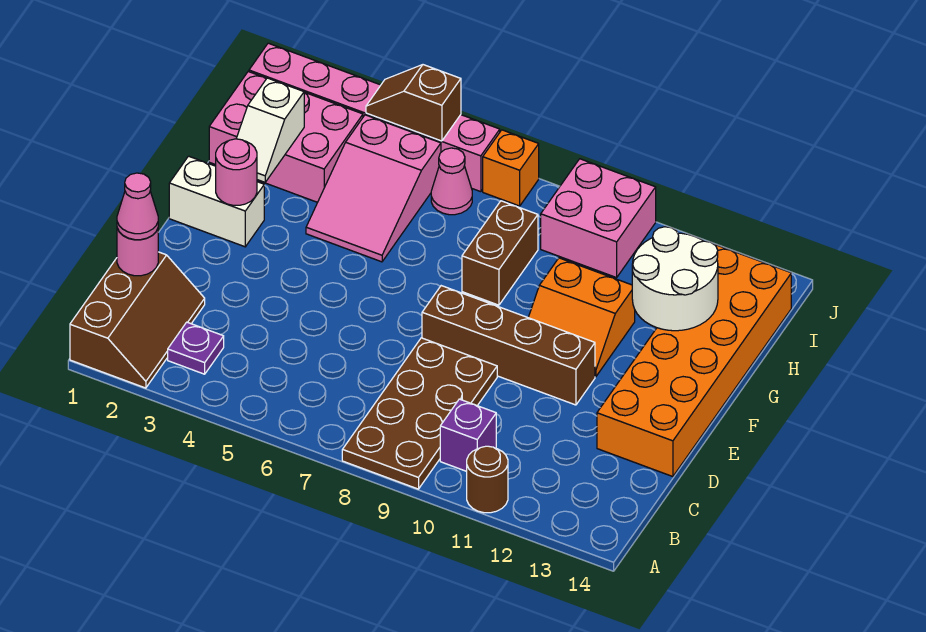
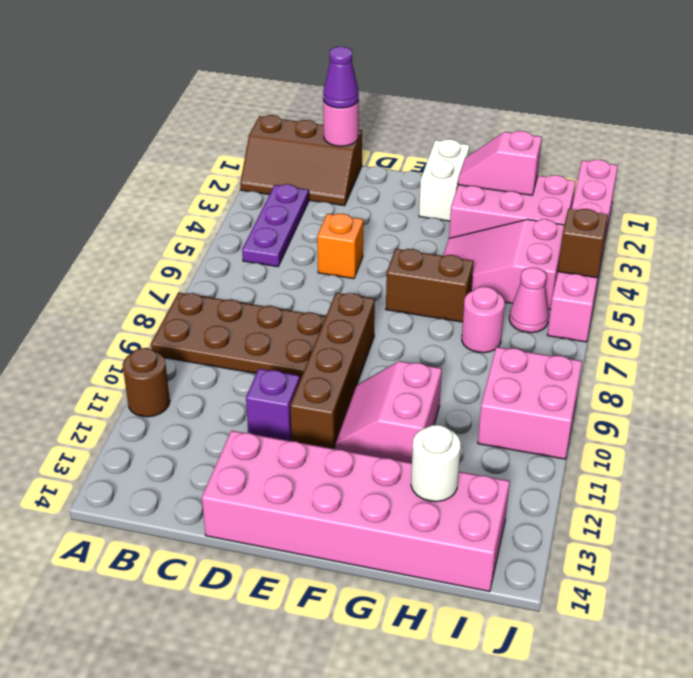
purple plate B3 level 1 -> purple plate B3:B5 level 1
purple brick B10 level 1 -> purple brick D11 level 1
pink cone C1 level 3 -> purple cone C1 level 3
orange brick D13:I14 level 1 -> pink brick D13:I14 level 1
pink round brick F2 level 2 -> pink round brick H7 level 1
orange slope F10:G11 level 1 top G -> pink slope F10:G11 level 1 top G
white slope G2:H2 level 2 top H -> pink slope G2:H2 level 2 top H
brown brick G8:H8 level 1 -> brown brick F6:G6 level 1
white round brick G12:H13 level 2 -> white round brick H13 level 2
pink brick H1:I3 level 1 -> pink brick G2:I3 level 1
orange brick J7 level 1 -> orange brick D5 level 1

